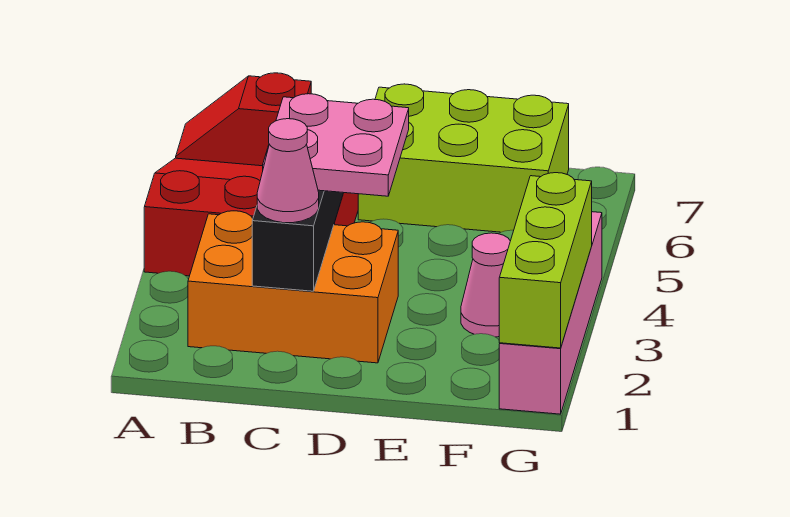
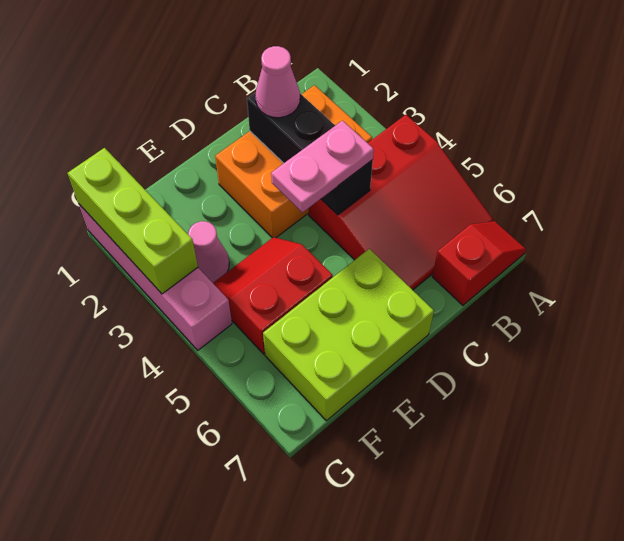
pink plate C3:D4 level 3 -> pink plate C4:D4 level 3
none -> red slope E4:F5 level 1 top 5

